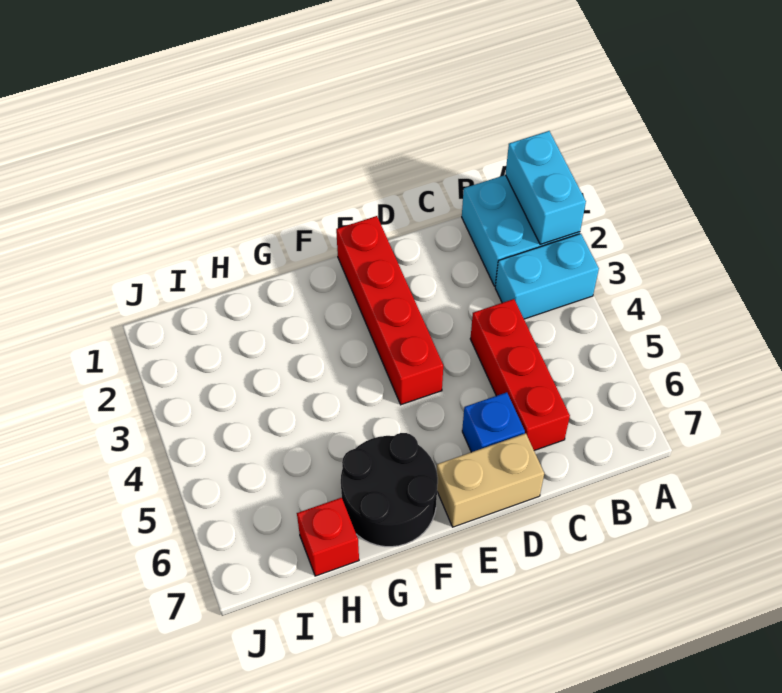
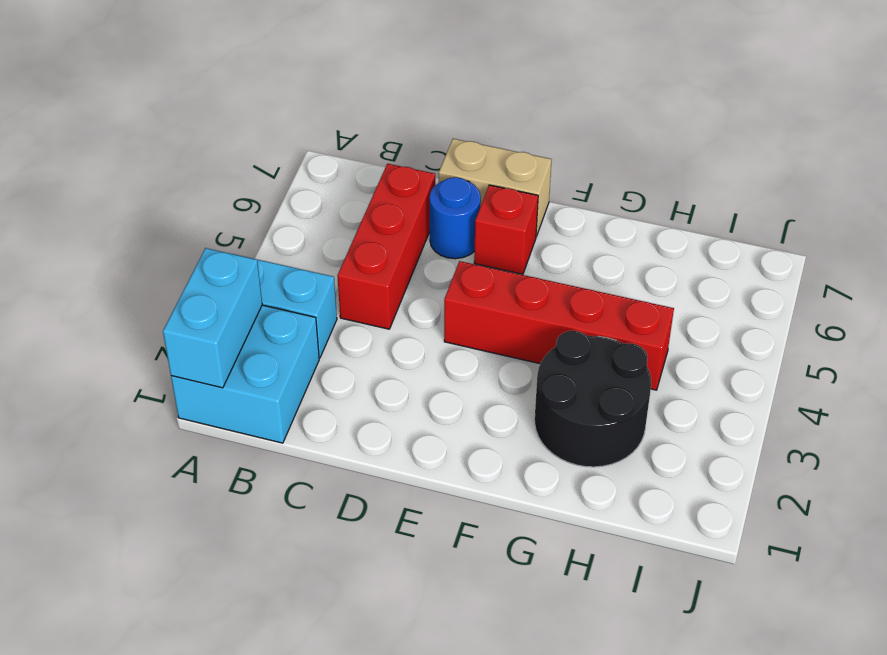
blue brick D6 level 1 -> blue round brick D6 level 1
red brick E1:E4 level 1 -> red brick E4:H4 level 1
black round brick F6:G7 level 1 -> black round brick G2:H3 level 1
red brick H7 level 1 -> red brick E6 level 1

